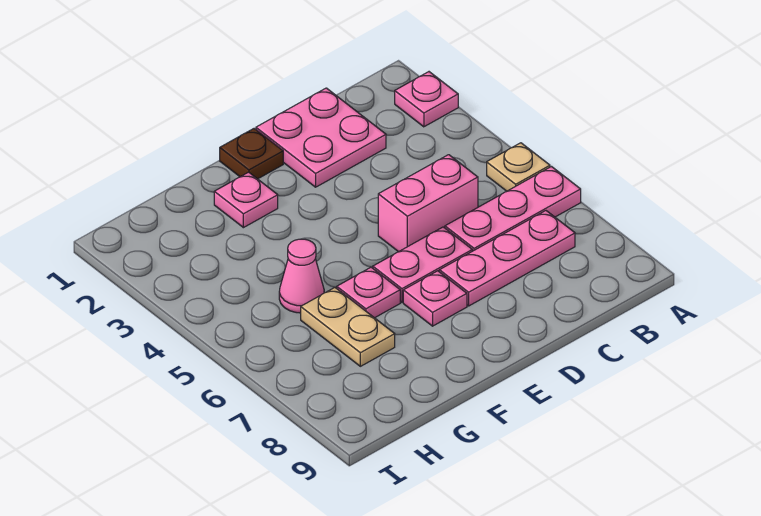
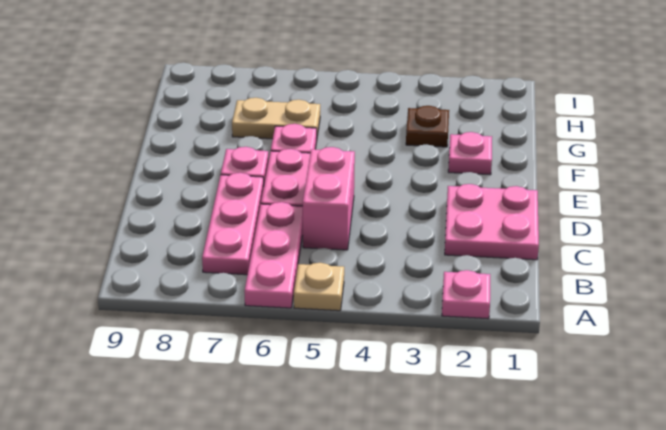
brown plate E1 level 1 -> brown plate G3 level 1
pink cone G5 level 1 -> none

